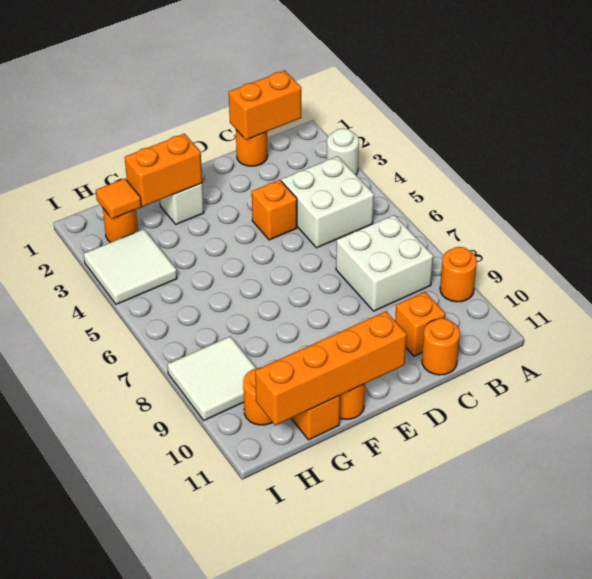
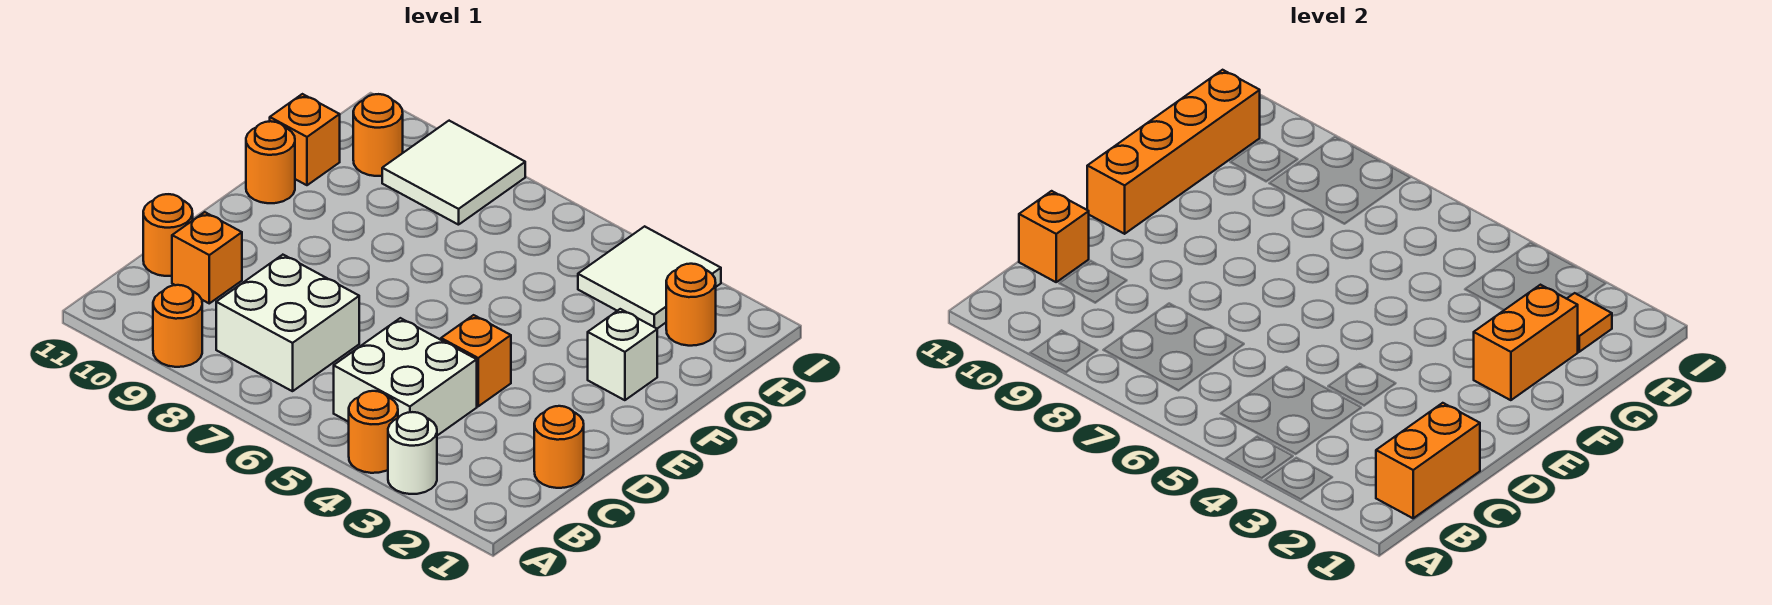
none -> orange round brick A4 level 1
none -> orange brick C11 level 2

